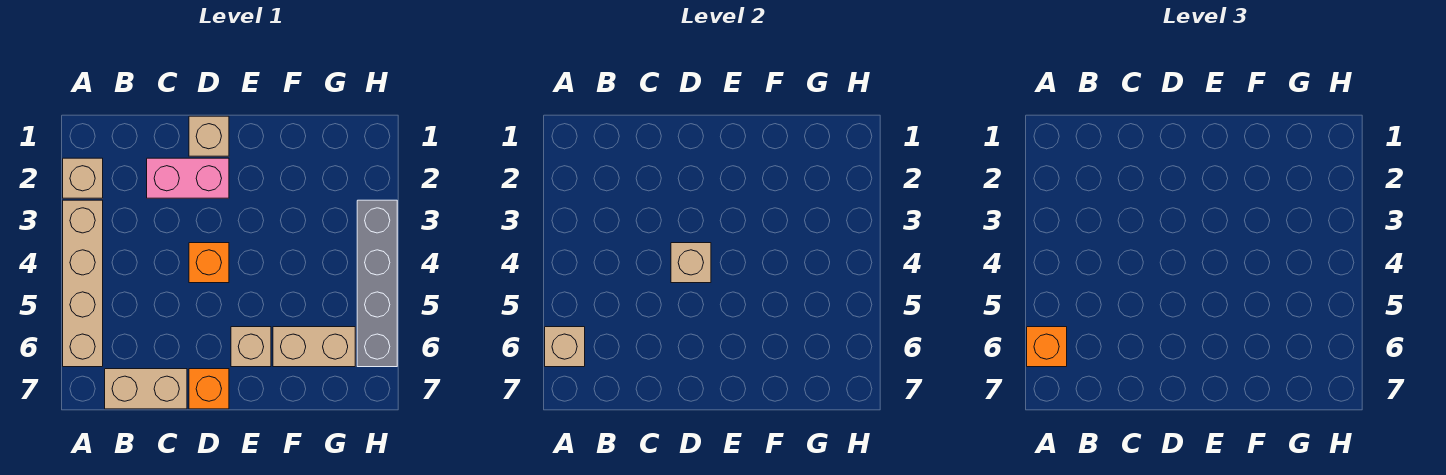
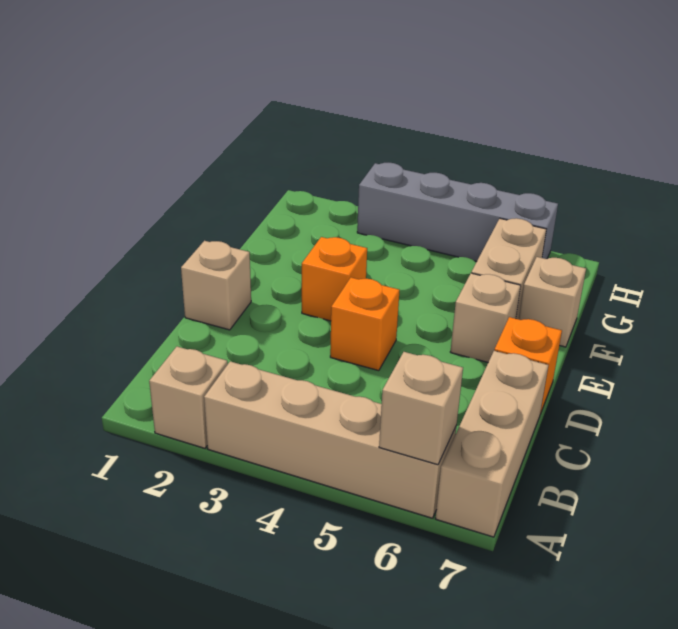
orange brick A6 level 3 -> orange brick E3 level 1
tan brick B7:C7 level 1 -> tan brick A7:C7 level 1
pink brick C2:D2 level 1 -> none
tan brick D4 level 2 -> tan brick F7 level 1

